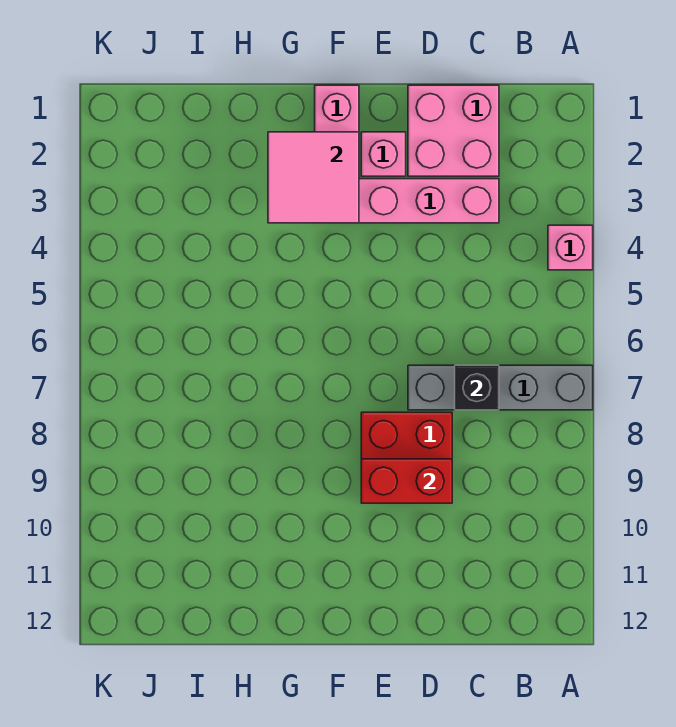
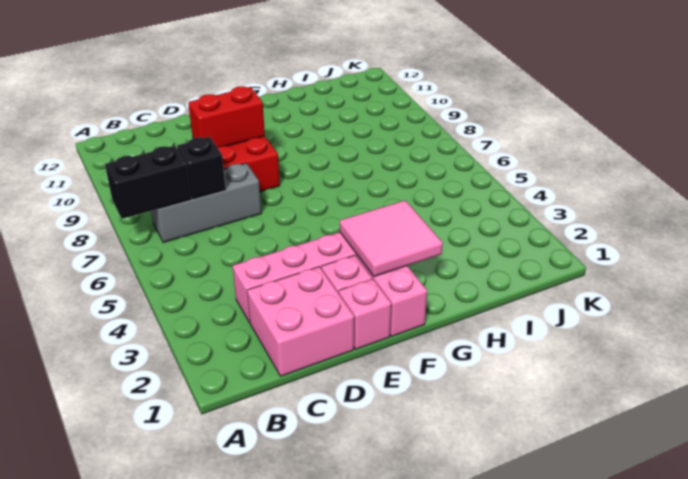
pink brick A4 level 1 -> pink brick E1 level 1
grey brick A7:D7 level 1 -> grey brick B7:D7 level 1
none -> black brick A7:B7 level 2

